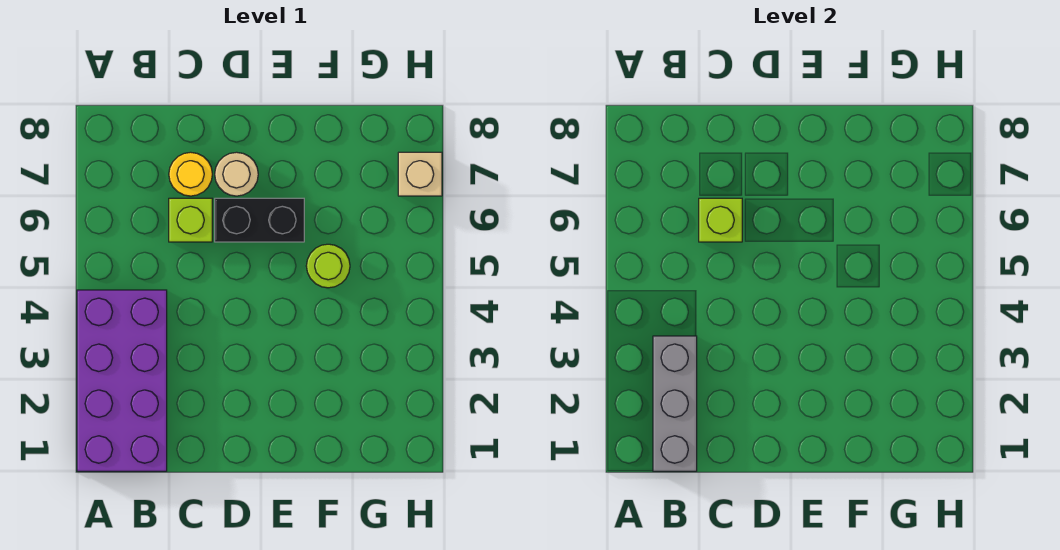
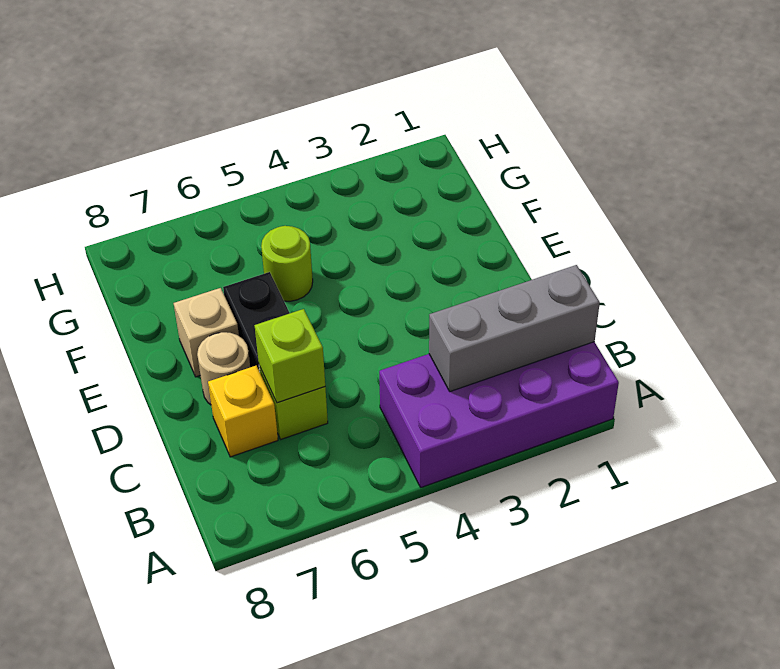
yellow round brick C7 level 1 -> yellow brick C7 level 1
tan brick H7 level 1 -> tan brick E7 level 1

